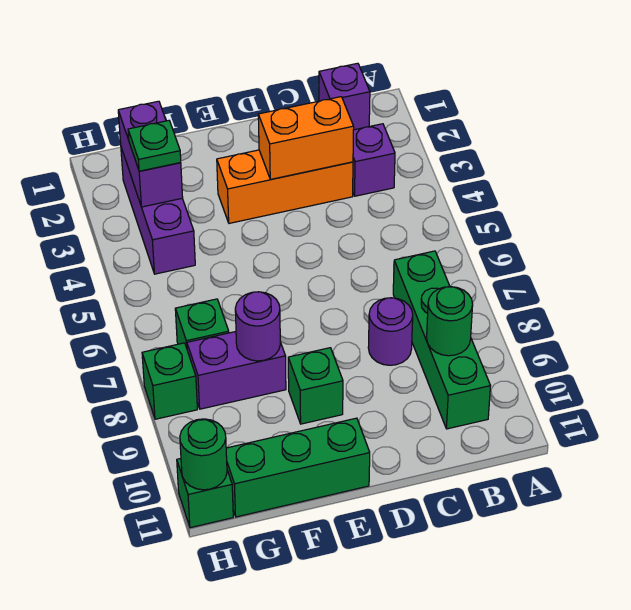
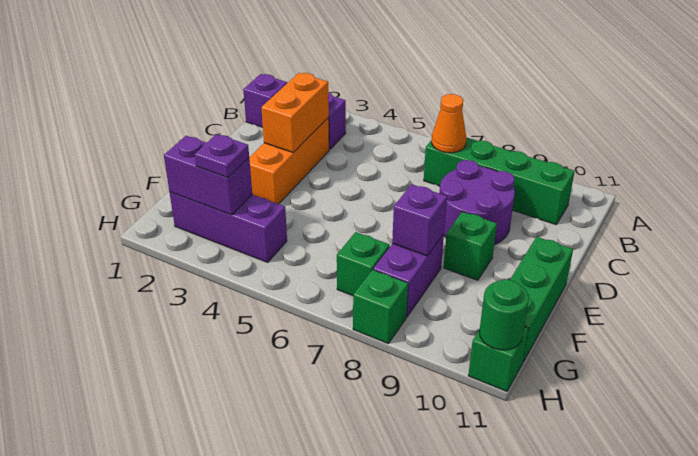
none -> orange cone B7 level 2
green round brick B9 level 2 -> none
purple round brick C8 level 1 -> purple round brick C8:D9 level 1
purple round brick F8 level 2 -> purple brick F8 level 2
green plate G3 level 3 -> purple plate G3 level 3

